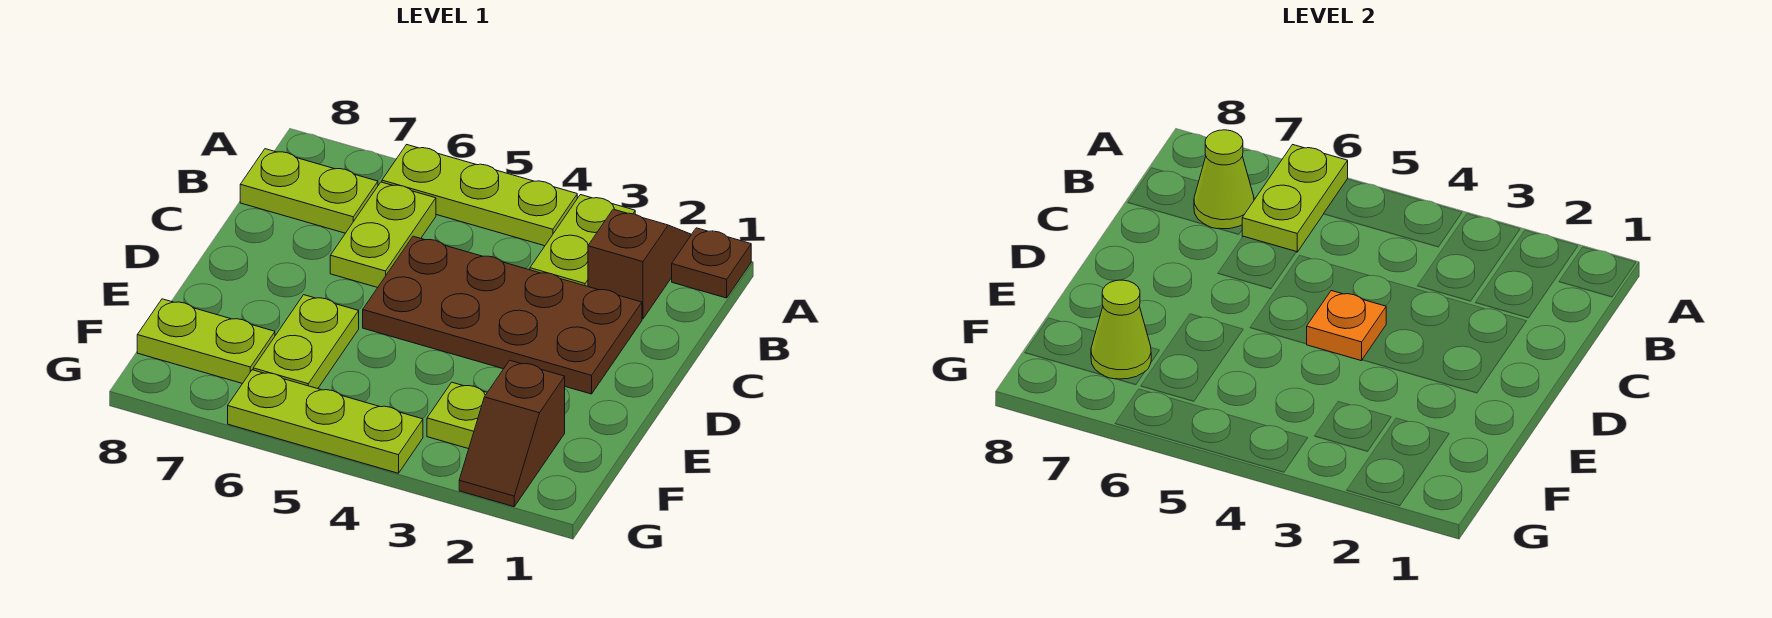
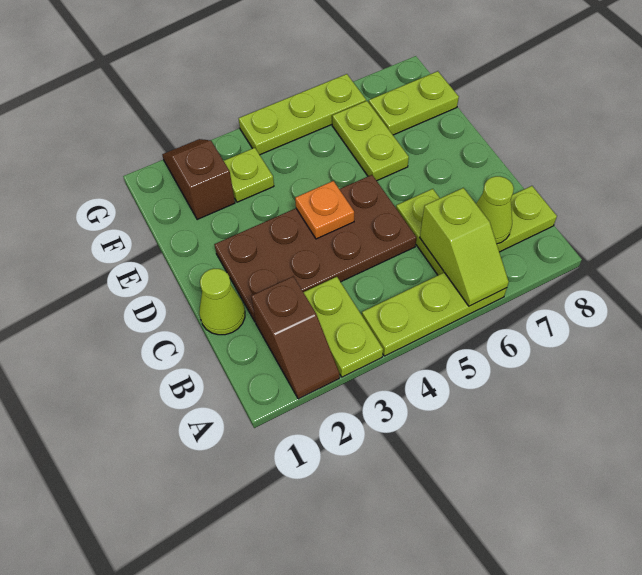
brown plate A1 level 1 -> none
lime plate A6:B6 level 2 -> lime slope A6:B6 level 2 top B
lime cone F7 level 2 -> lime cone C1 level 1

